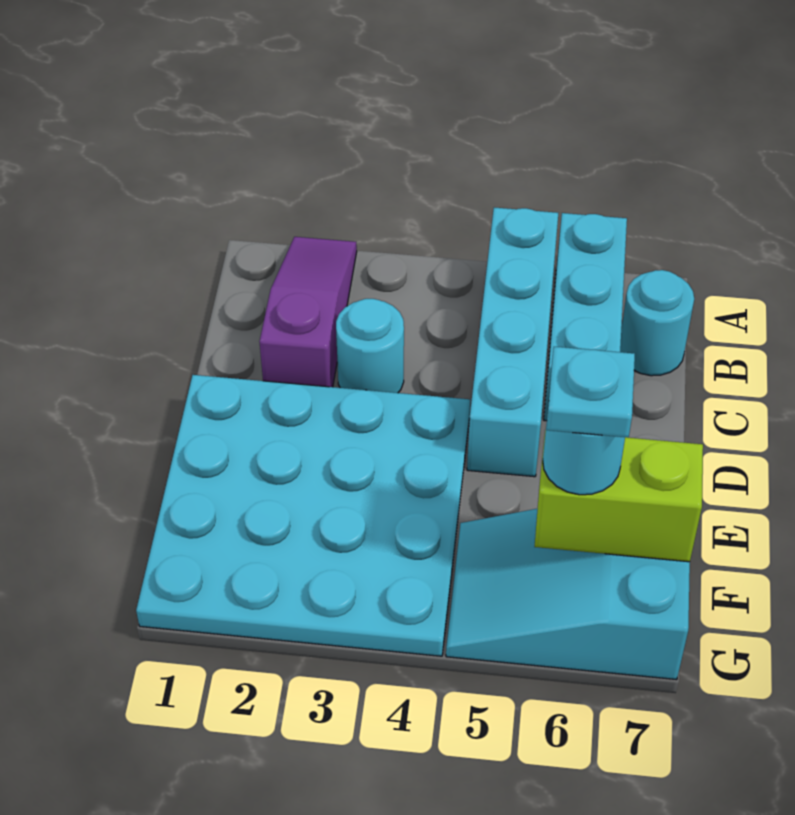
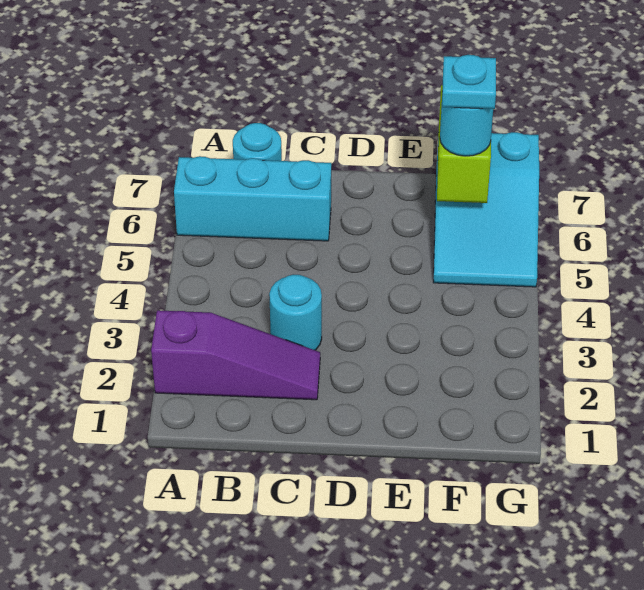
purple slope A2:C2 level 1 top C -> purple slope A2:C2 level 1 top A
cyan brick A5:D5 level 1 -> none
cyan plate D1:G4 level 1 -> none

